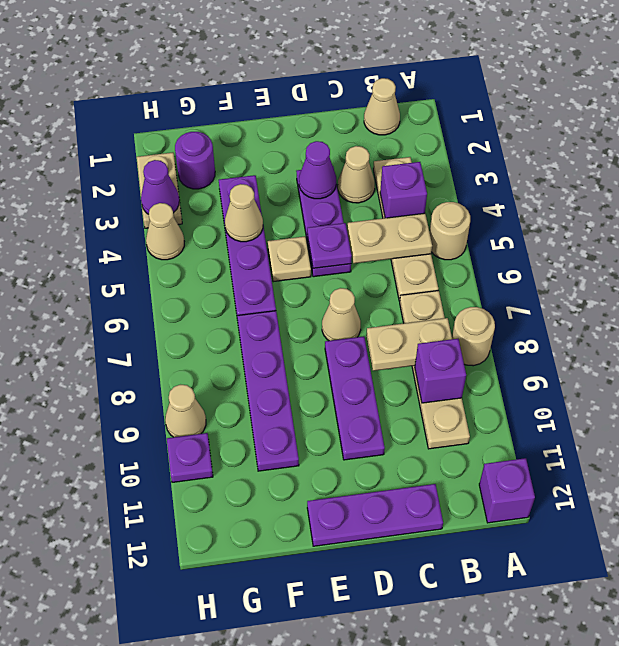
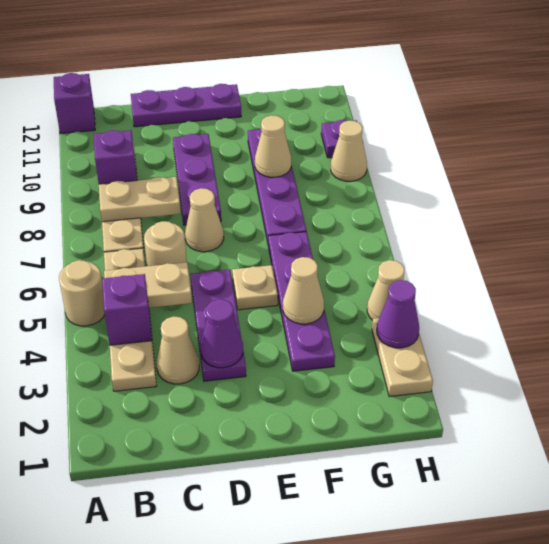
tan round brick A8 level 1 -> tan round brick C6 level 1
tan cone B1 level 1 -> tan cone F9 level 2
purple plate D5 level 2 -> none
purple round brick G2 level 1 -> none

